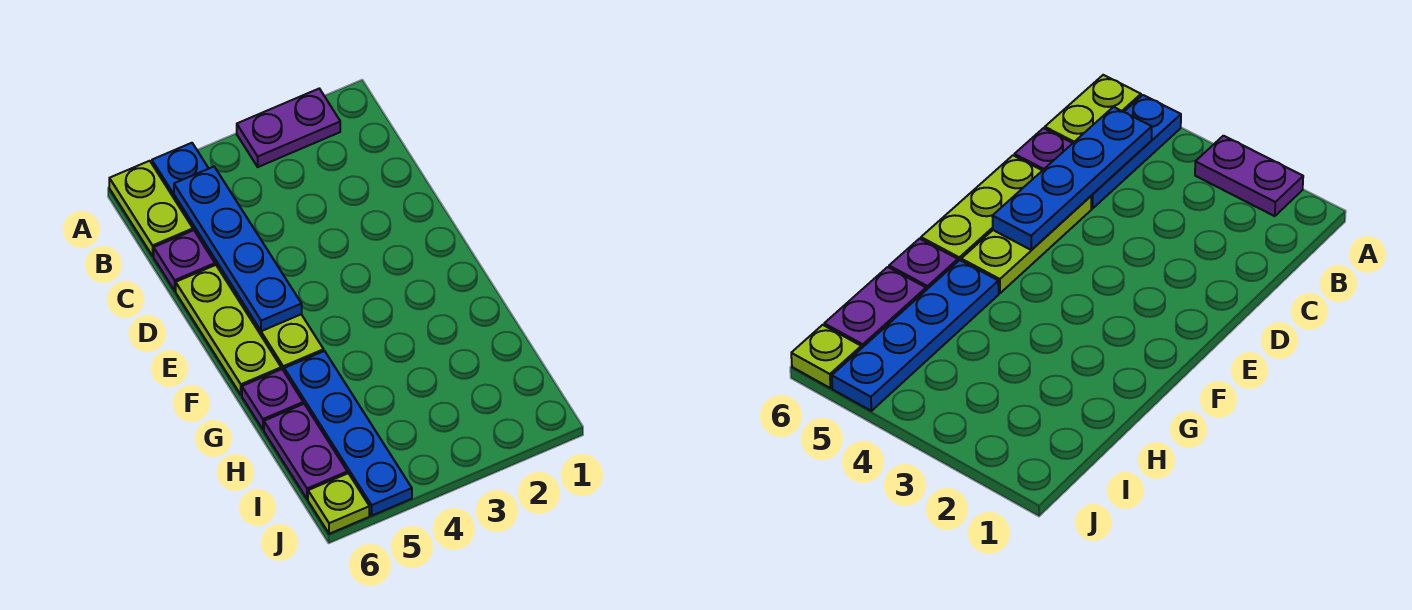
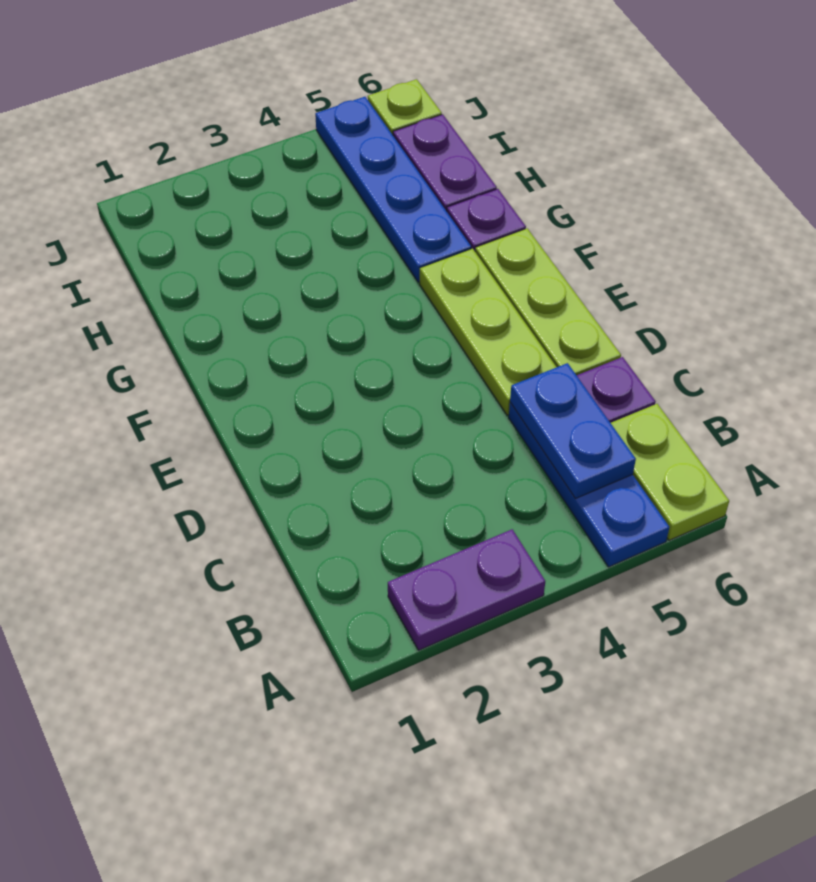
blue plate B5:E5 level 2 -> blue plate B5:C5 level 2

